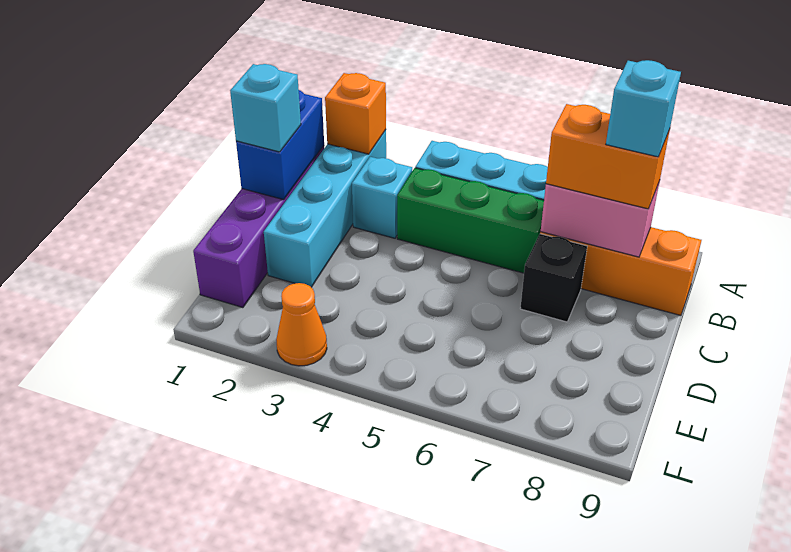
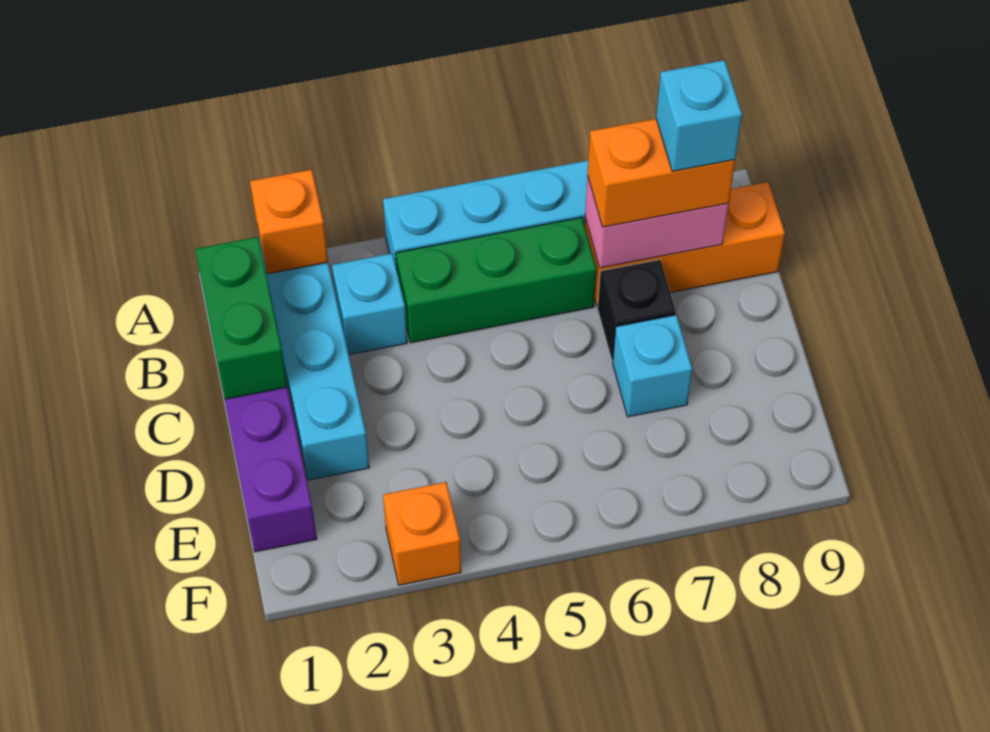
blue brick B1:C1 level 2 -> green brick B1:C1 level 2
cyan brick C1 level 3 -> cyan brick D7 level 1
orange cone F3 level 1 -> orange brick F3 level 1

